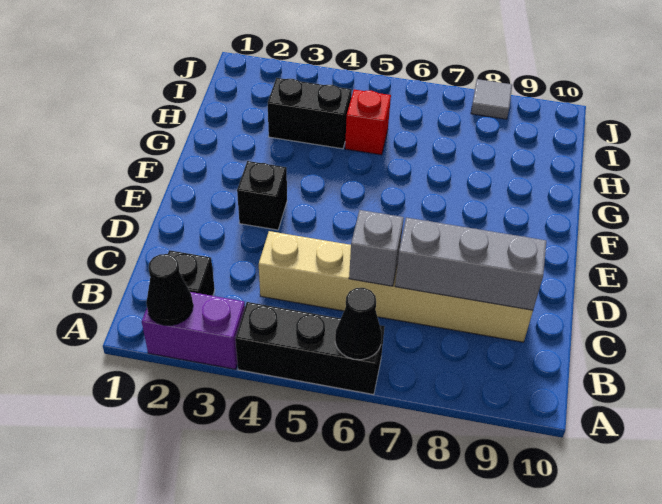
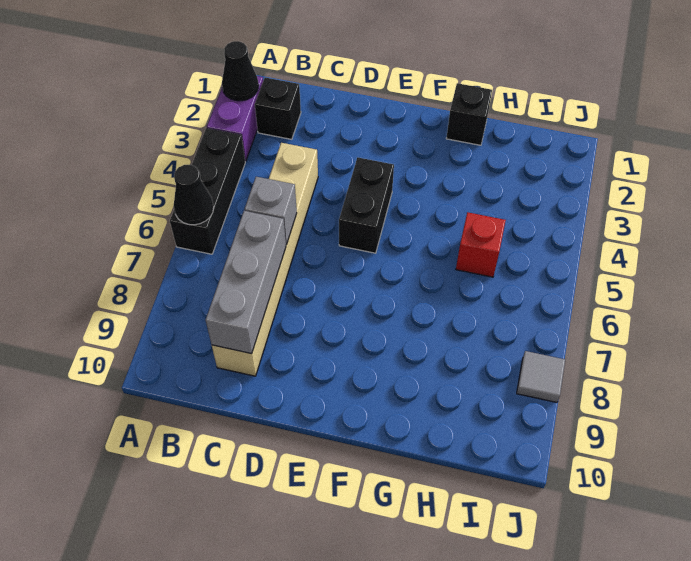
black brick E3 level 1 -> black brick G1 level 1
black brick H3:H4 level 1 -> black brick E4:E5 level 1

